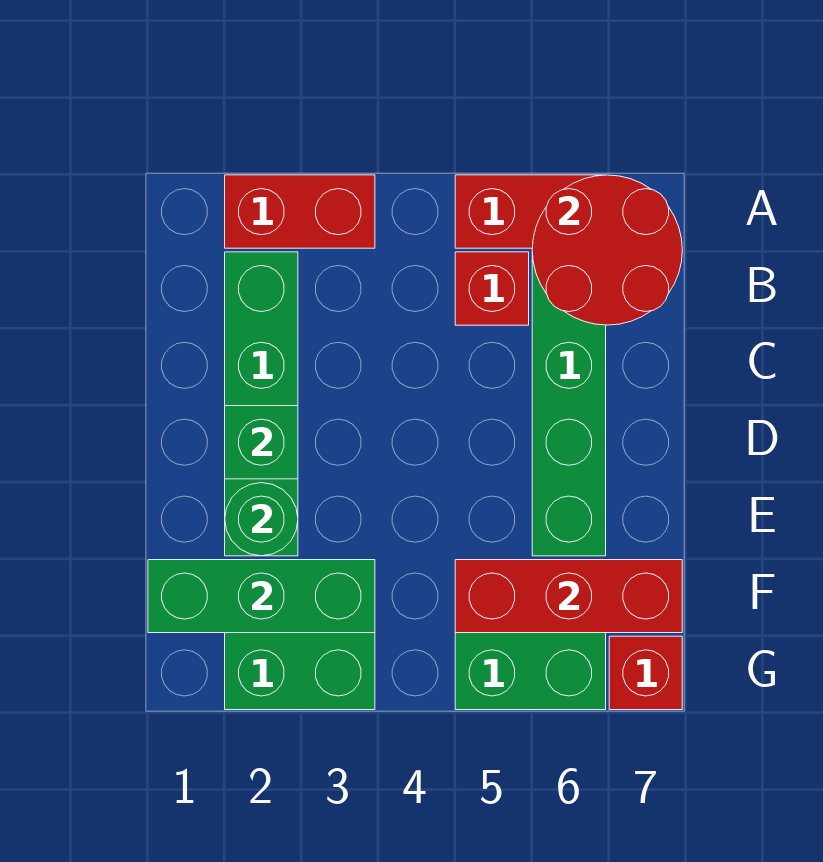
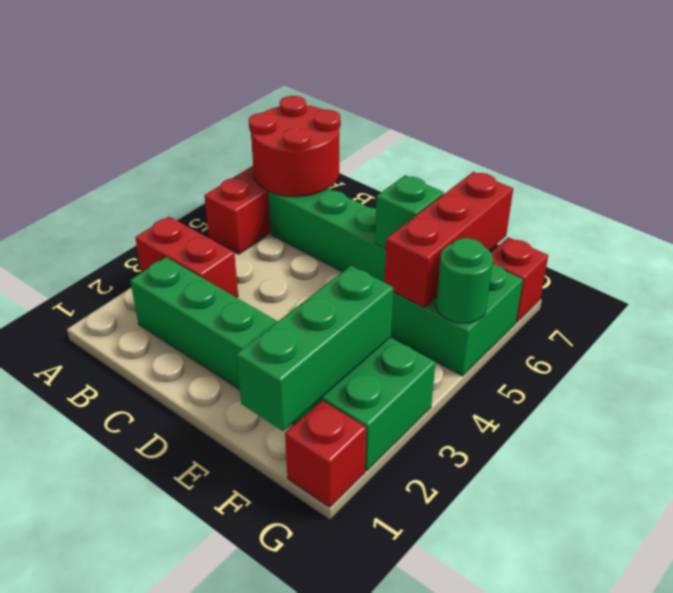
red brick A2:A3 level 1 -> red brick A3:B3 level 1
red brick B5 level 1 -> red brick G1 level 1
green brick D2 level 2 -> green brick E6 level 2
green round brick E2 level 2 -> green round brick G5 level 2

